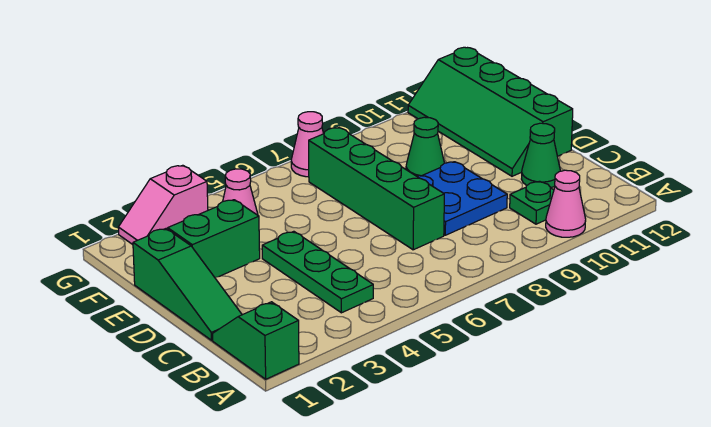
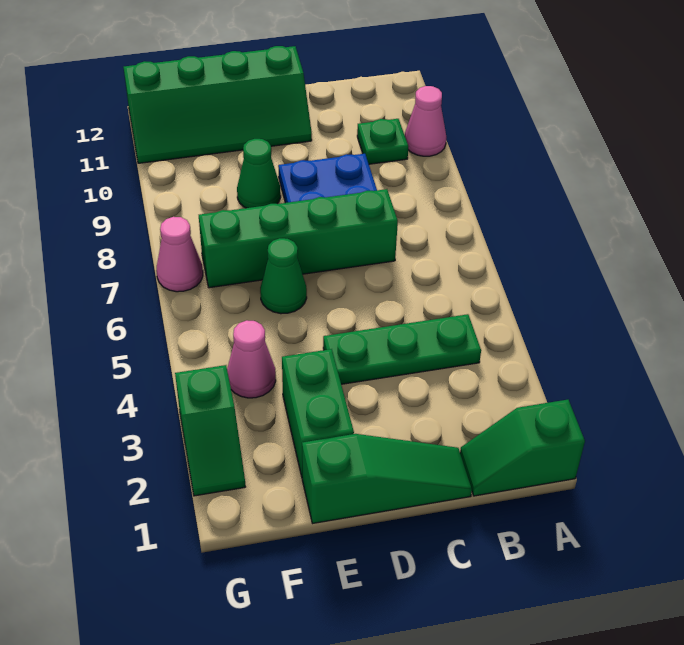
green cone C11 level 1 -> green cone E6 level 1
pink slope G2:G3 level 1 top 3 -> green slope G2:G3 level 1 top 3

